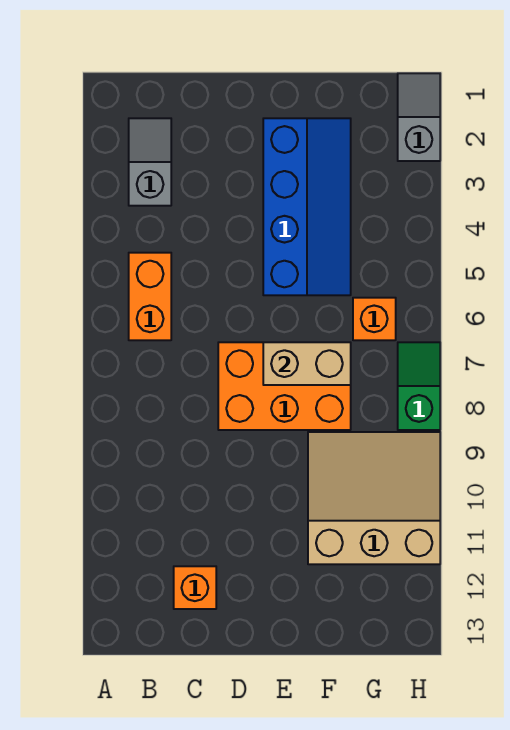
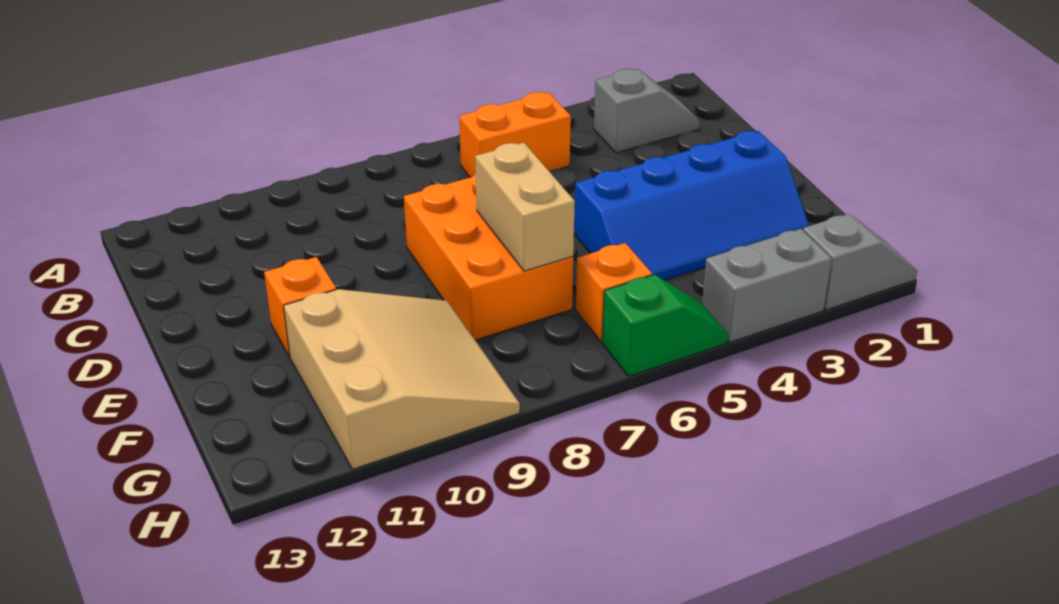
orange brick C12 level 1 -> orange brick E11 level 1
none -> grey brick H3:H4 level 1
green slope H7:H8 level 1 top 8 -> green slope H5:H6 level 1 top 6

